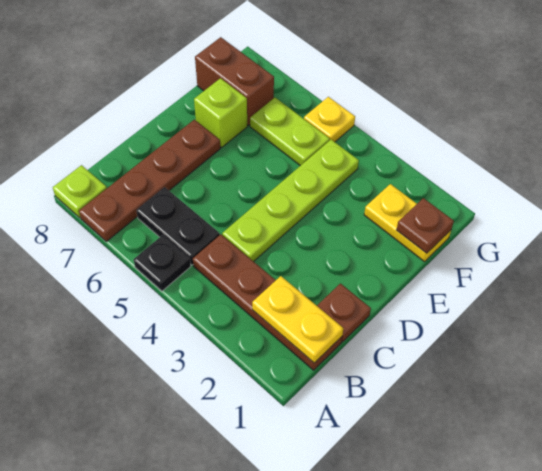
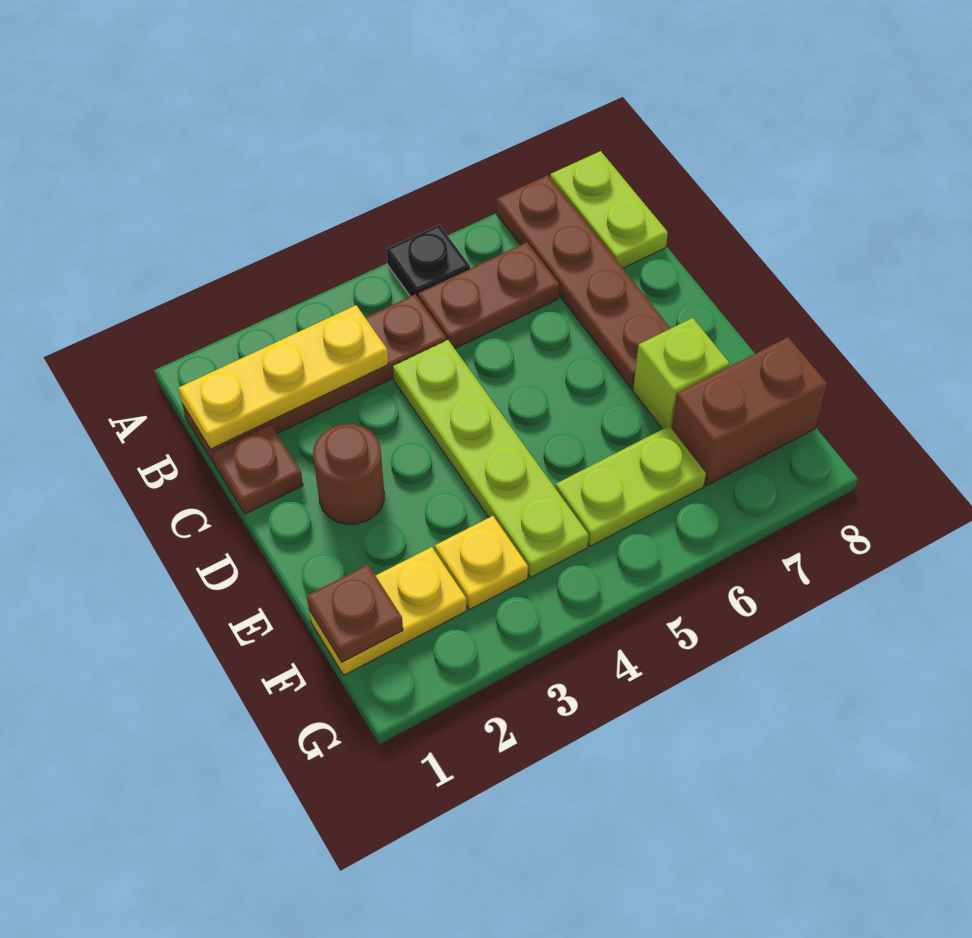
lime plate A8 level 1 -> lime plate A8:B8 level 1
yellow plate B1:B2 level 2 -> yellow plate B1:B3 level 2
black plate B5:B6 level 1 -> brown plate B5:B6 level 1
none -> brown round brick D2 level 1
yellow plate G5 level 1 -> yellow plate F3 level 1

